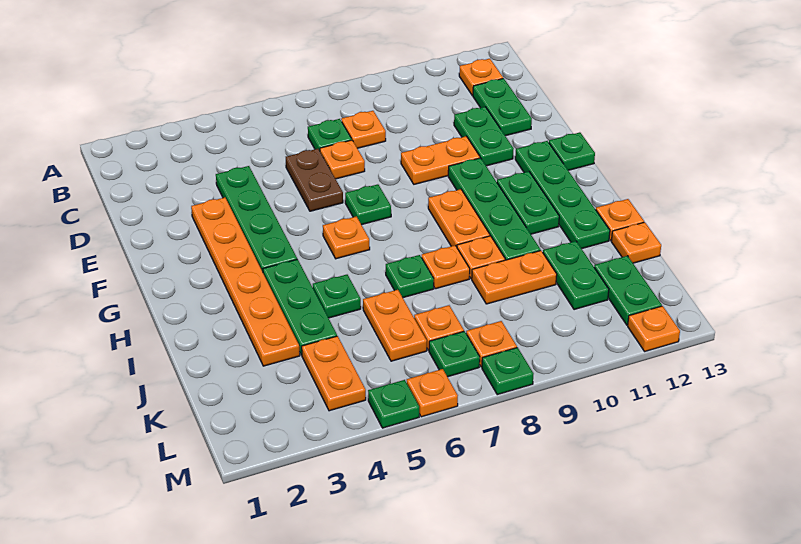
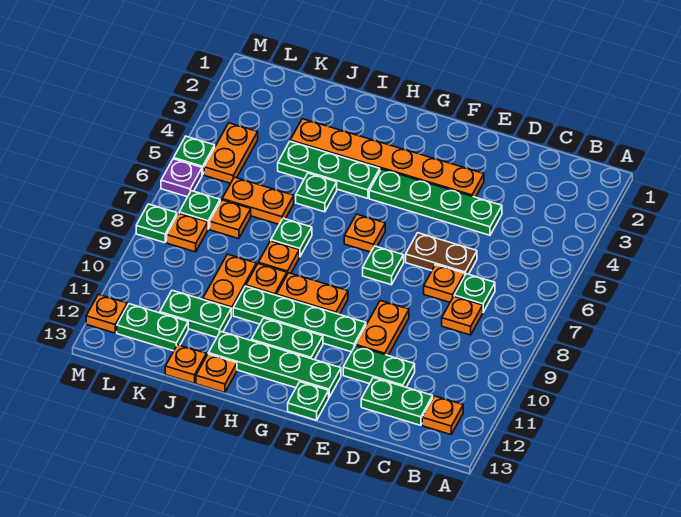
orange plate K4:L4 level 1 -> orange plate L4:L5 level 1
orange plate M6 level 1 -> purple plate M6 level 1

